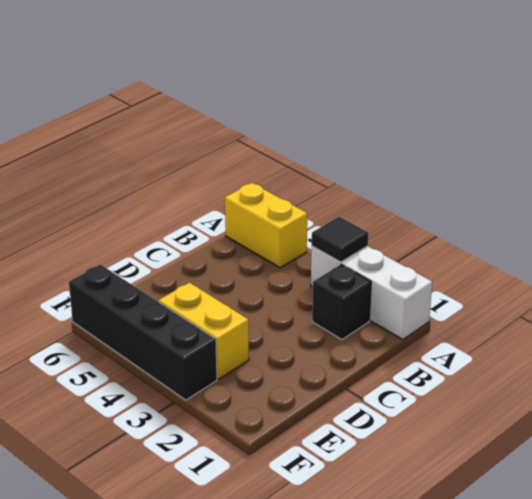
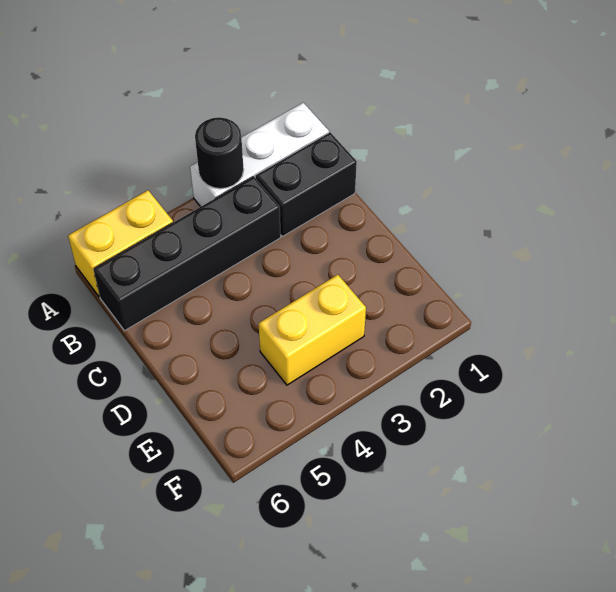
black tile A3 level 2 -> black round brick A3 level 2
black brick B2 level 1 -> black brick B1:B2 level 1
black brick F3:F6 level 1 -> black brick B3:B6 level 1

